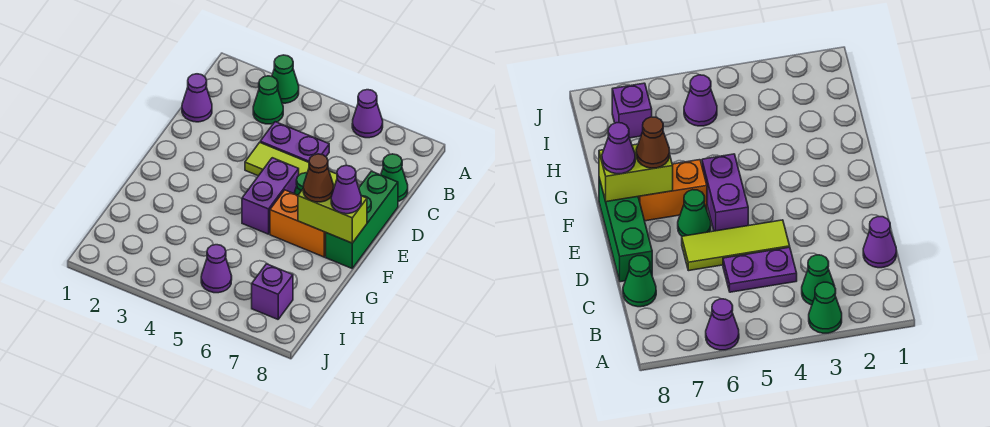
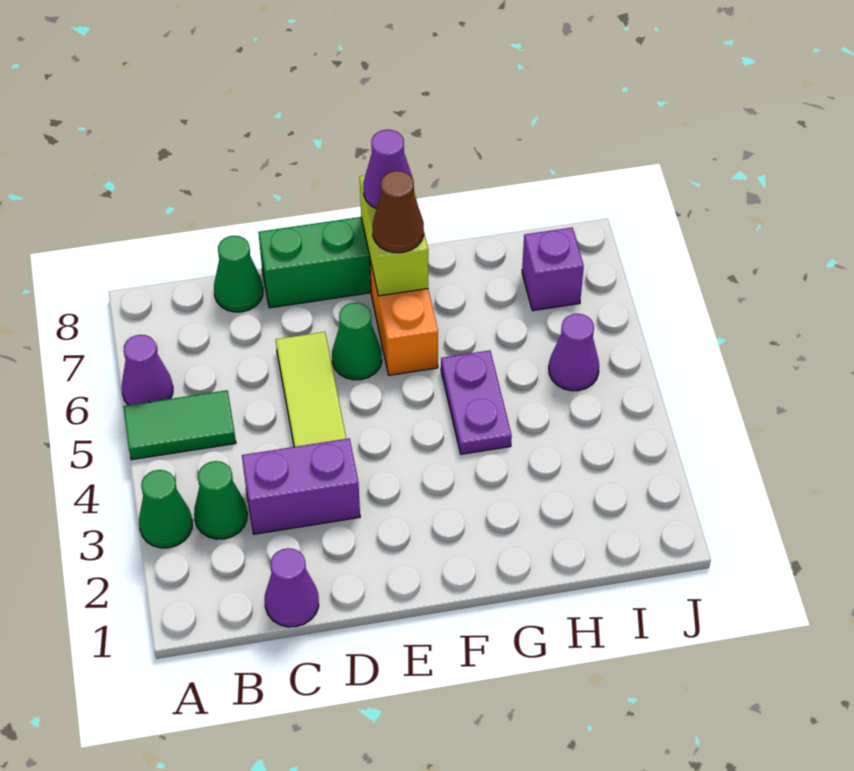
none -> green tile A5:B5 level 1
purple plate C4:C5 level 1 -> purple plate G4:G5 level 1
purple brick E5:F5 level 1 -> purple brick C3:D3 level 1

